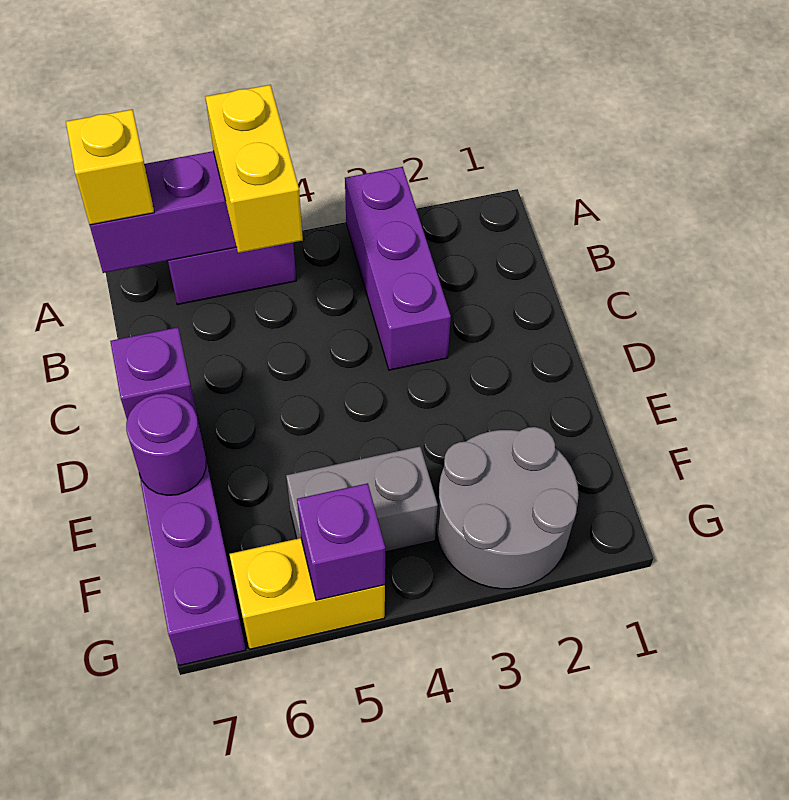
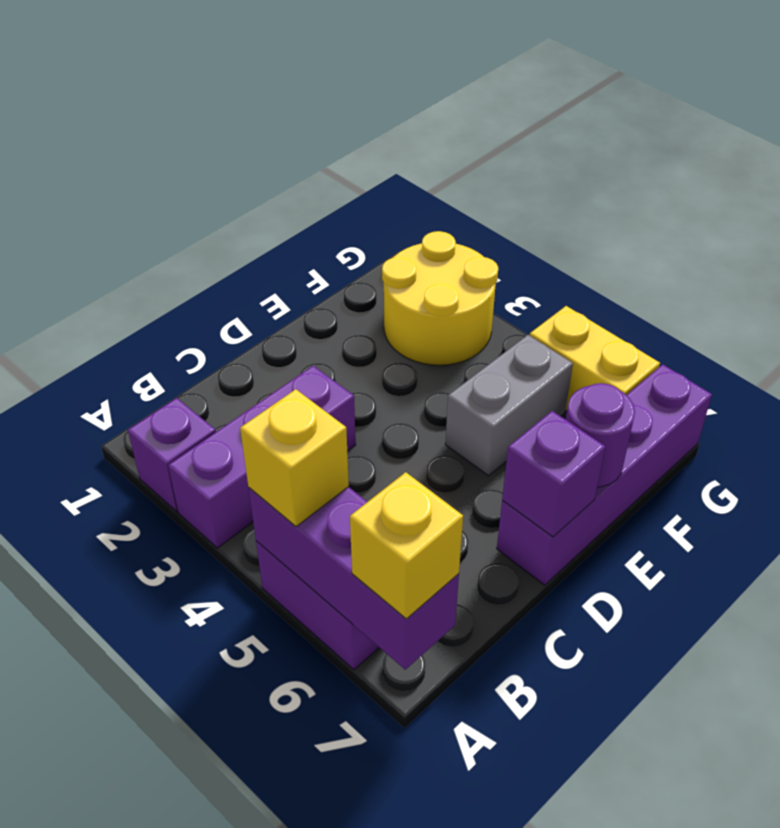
yellow brick A5:B5 level 3 -> yellow brick A5 level 3
grey round brick F2:G3 level 1 -> yellow round brick F2:G3 level 1
grey brick F4:F5 level 1 -> grey brick E5:F5 level 1
purple brick G5 level 2 -> purple brick A2 level 1

